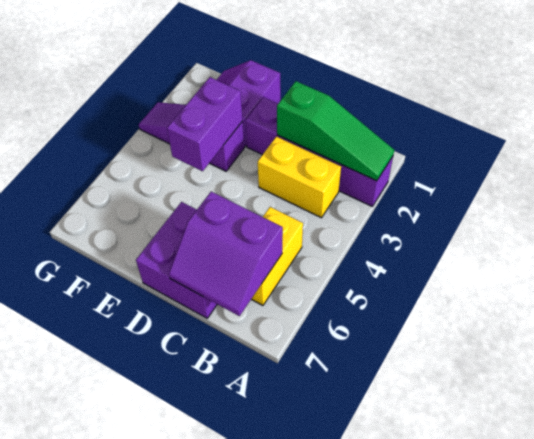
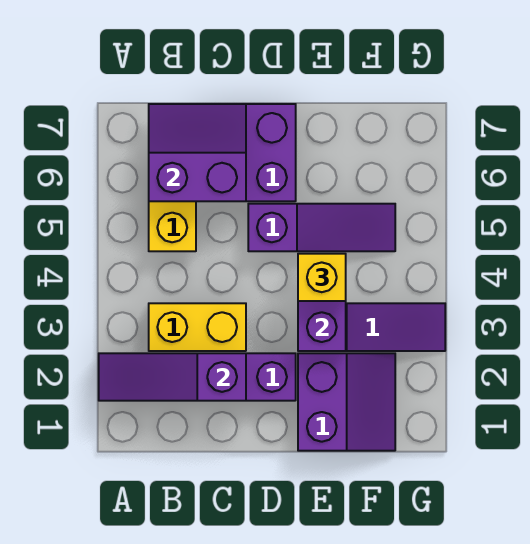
green slope A2:C2 level 2 top C -> purple slope A2:C2 level 2 top C
none -> purple slope D5:F5 level 1 top D
none -> yellow brick E4 level 3

